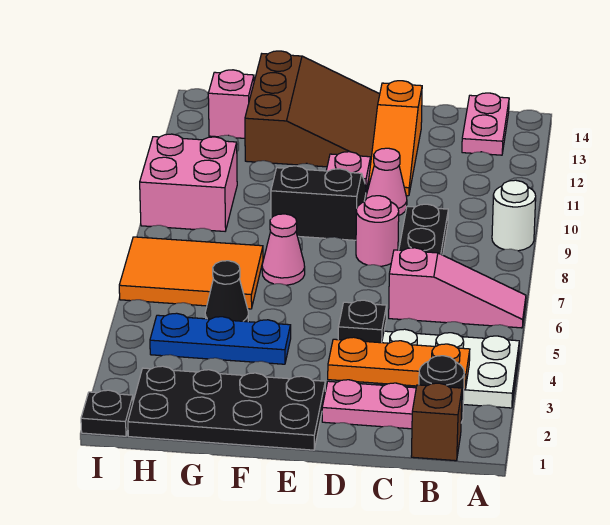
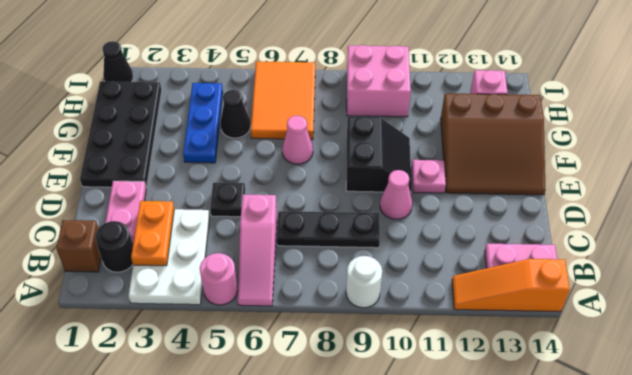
orange plate B3:D3 level 2 -> orange plate B3:C3 level 2
pink round brick D8 level 1 -> pink round brick A5 level 1
orange slope D11:D13 level 1 top 13 -> orange slope A12:A14 level 1 top 14
black plate I1 level 1 -> black cone I1 level 1

